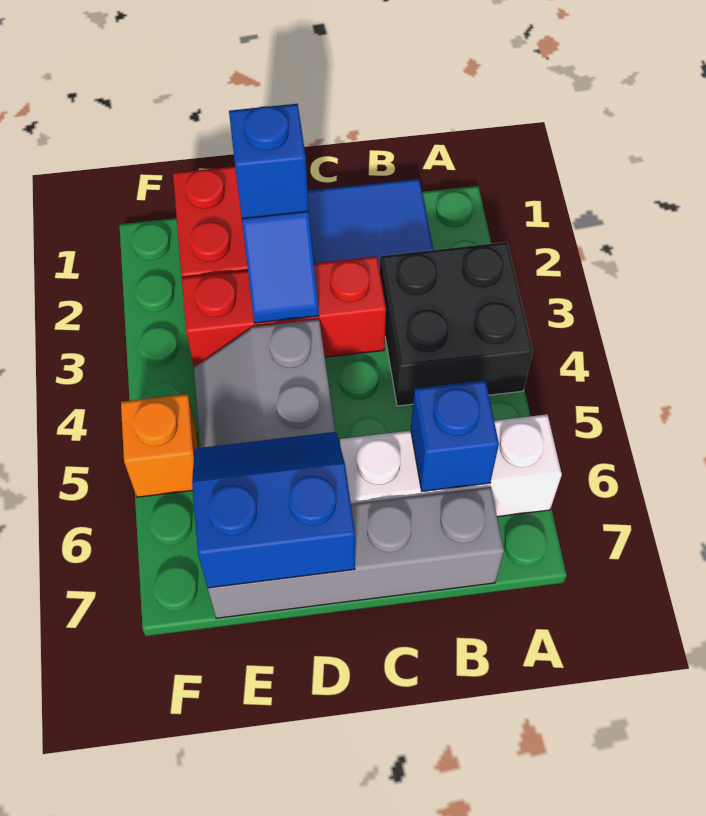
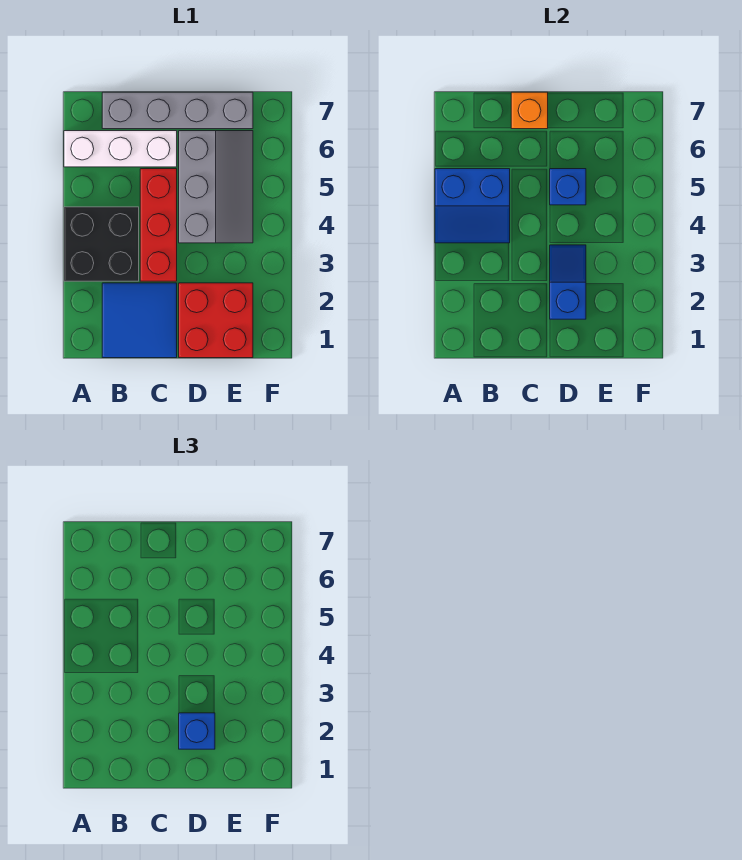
blue brick B6 level 2 -> blue brick D5 level 2
red brick C3:E3 level 1 -> red brick C3:C5 level 1
blue slope D6:E7 level 2 top 7 -> blue slope A4:B5 level 2 top 5
orange brick F5 level 1 -> orange brick C7 level 2

